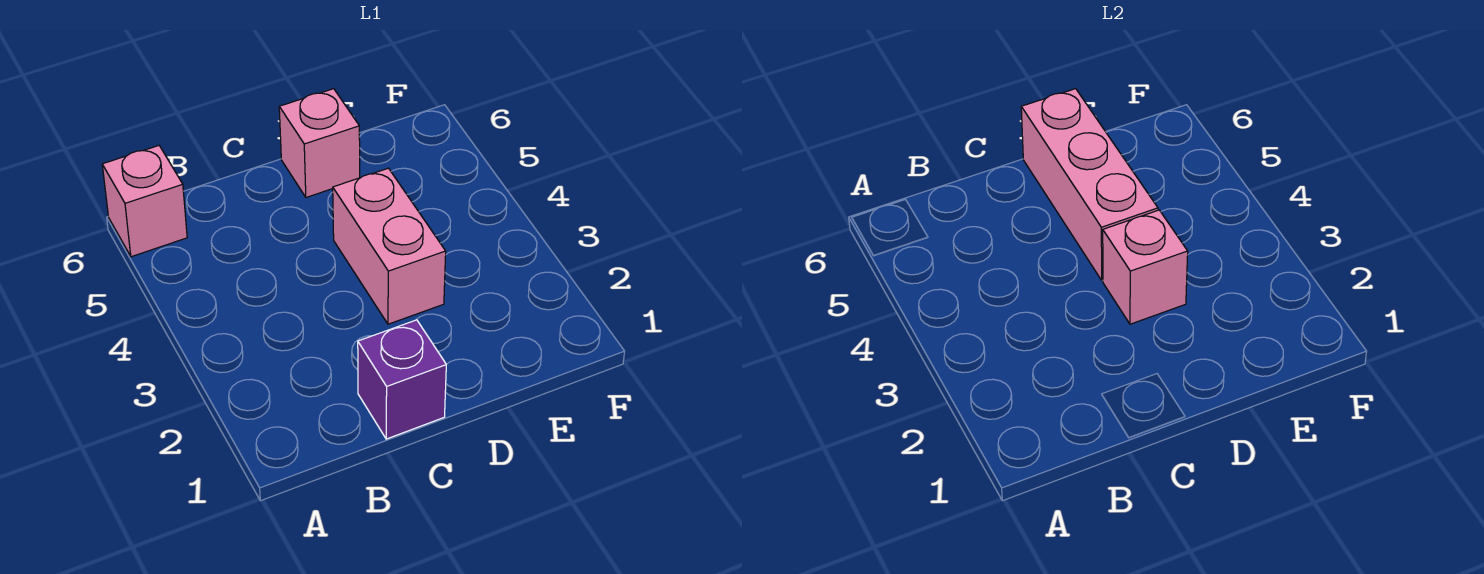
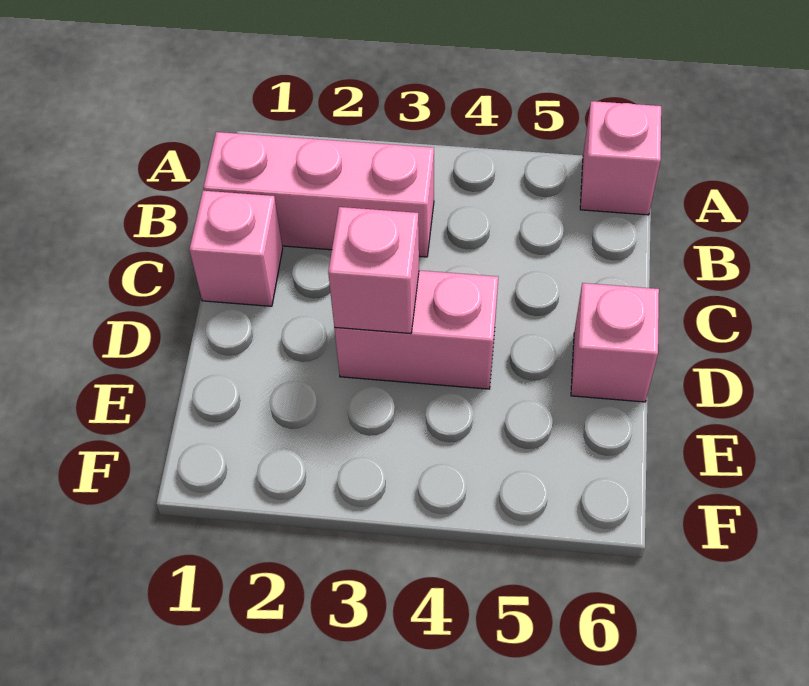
purple brick C1 level 1 -> pink brick C1 level 1
pink brick D4:D6 level 2 -> pink brick B1:B3 level 1

